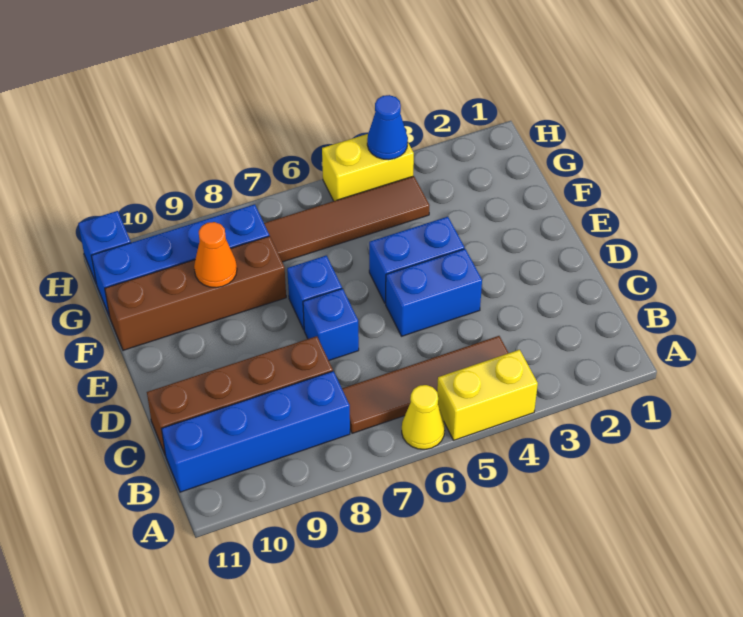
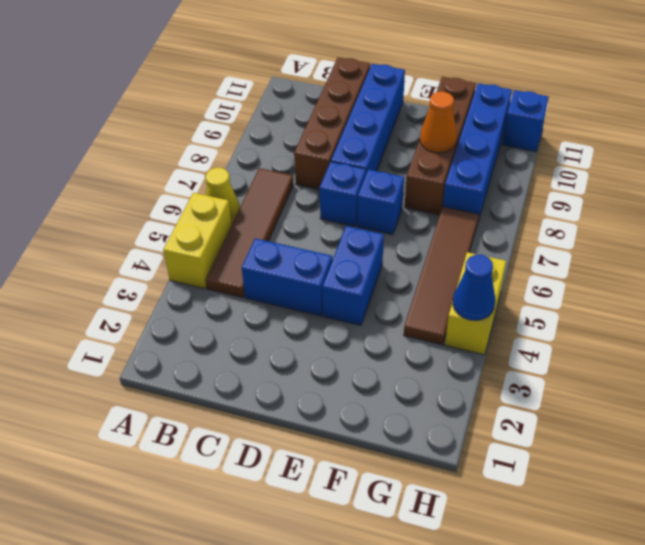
blue brick B8:B11 level 1 -> blue brick D8:D11 level 1
blue brick D4:D5 level 1 -> blue brick C4:D4 level 1

